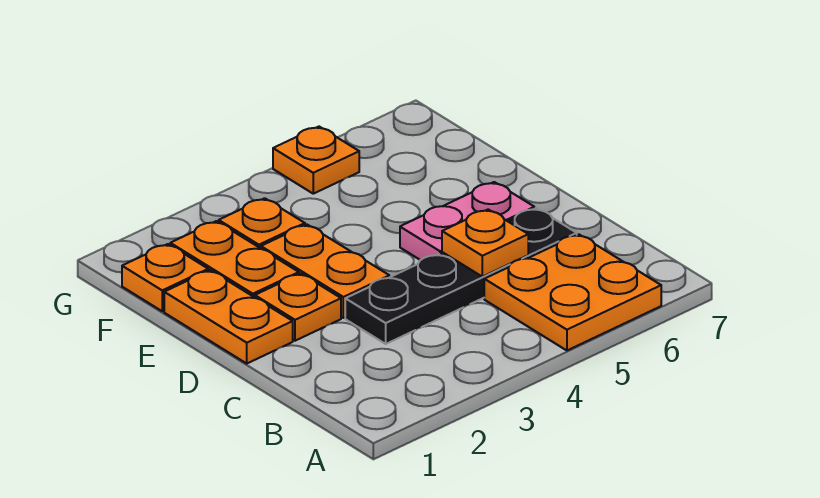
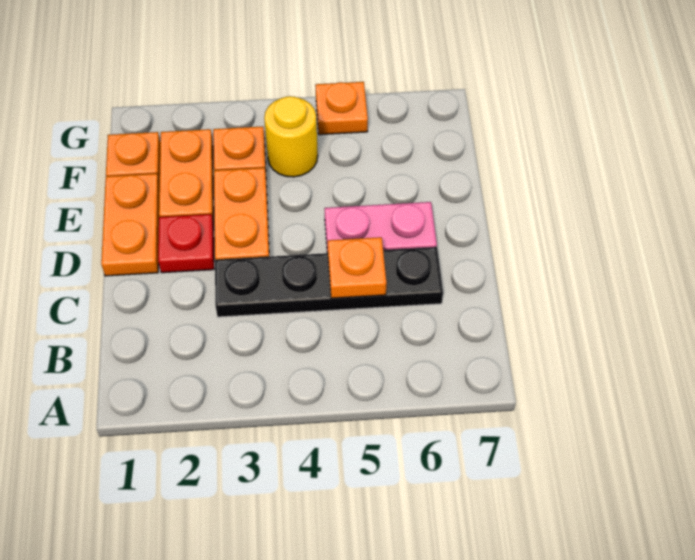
orange plate A5:B6 level 1 -> none
orange plate D2 level 1 -> red plate D2 level 1
none -> yellow round brick F4 level 1

